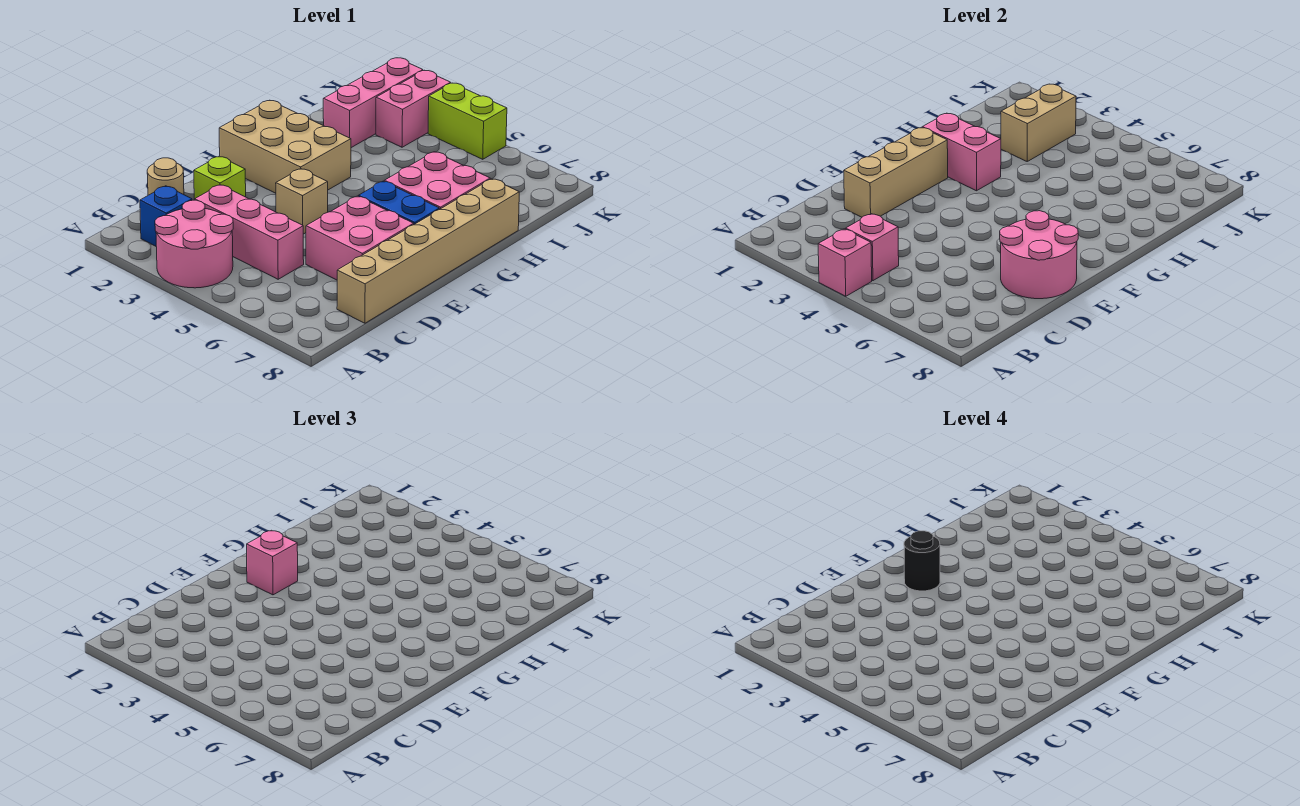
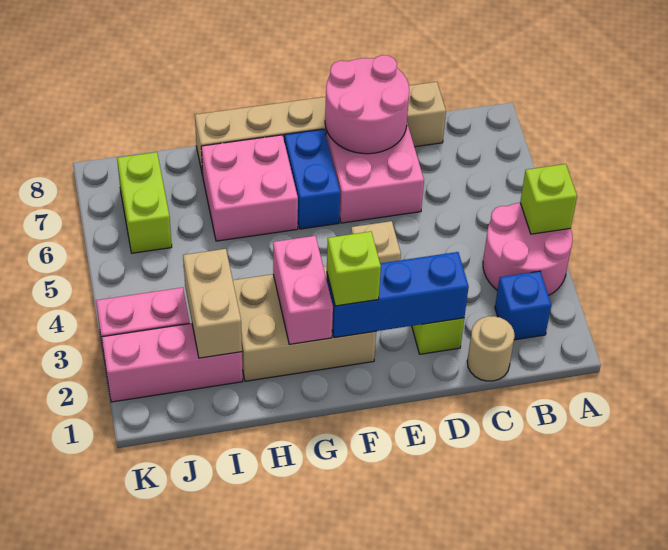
pink brick A4 level 2 -> lime brick A4 level 2
pink brick B4 level 2 -> none
pink brick C3:C5 level 1 -> none
tan brick D2:F2 level 2 -> blue brick D2:F2 level 2
tan brick F1:G3 level 1 -> tan brick F2:H3 level 1
pink brick F2 level 3 -> lime brick F2 level 3
black round brick F2 level 4 -> none
tan brick I3:J3 level 2 -> tan brick I2:I3 level 2
lime brick K4:K5 level 1 -> lime brick J6:J7 level 1

